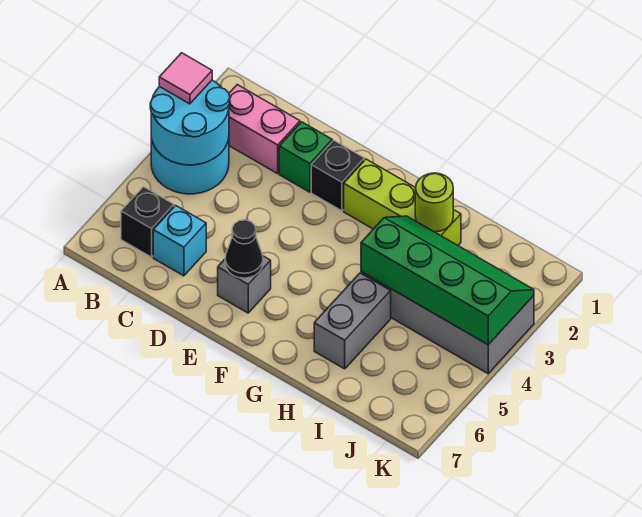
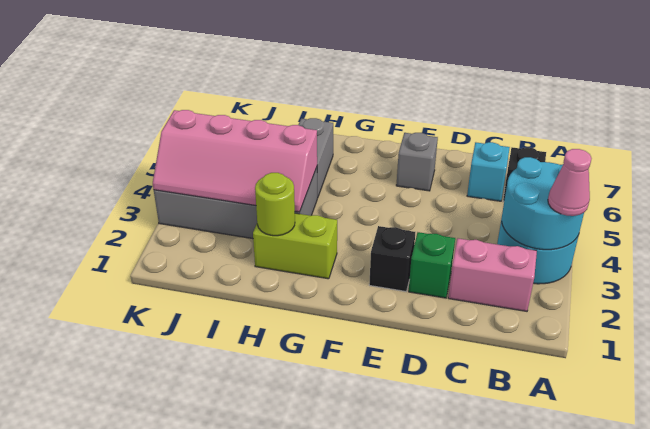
pink tile A3 level 3 -> pink cone A3 level 3
black cone E6 level 2 -> none
lime brick F2:H2 level 1 -> lime brick G2:H2 level 1
green slope H3:K4 level 2 top 4 -> pink slope H3:K4 level 2 top 4

